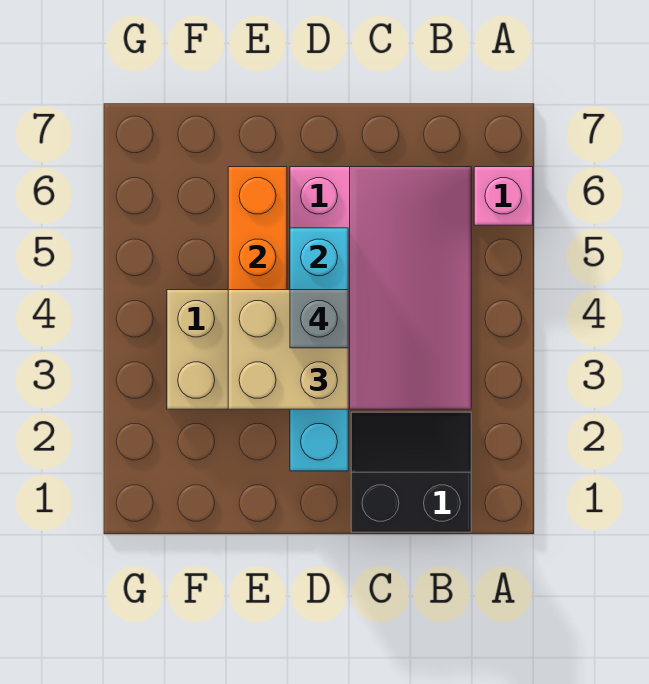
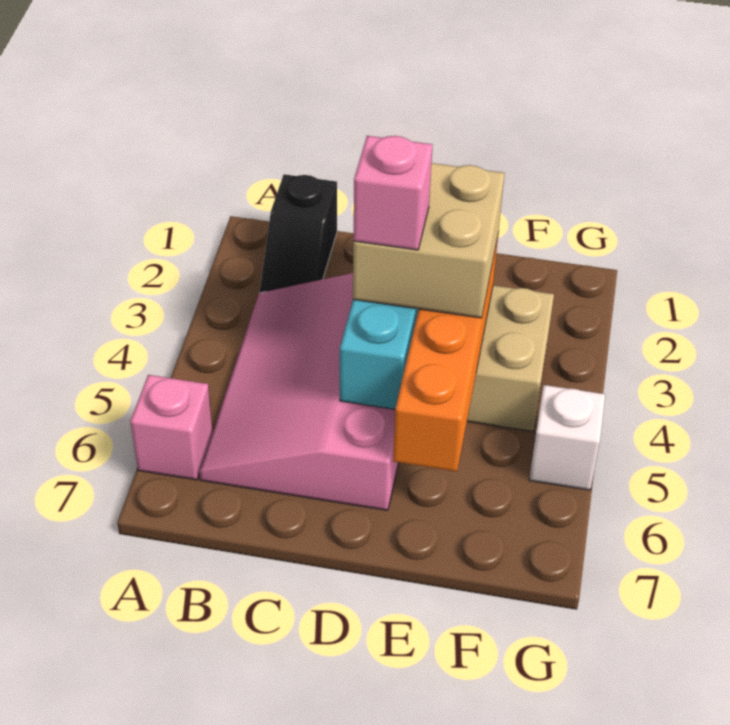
black slope B1:C2 level 1 top 1 -> black slope B1:B2 level 1 top 1
grey brick D4 level 4 -> pink brick D4 level 4
none -> white brick G5 level 1

